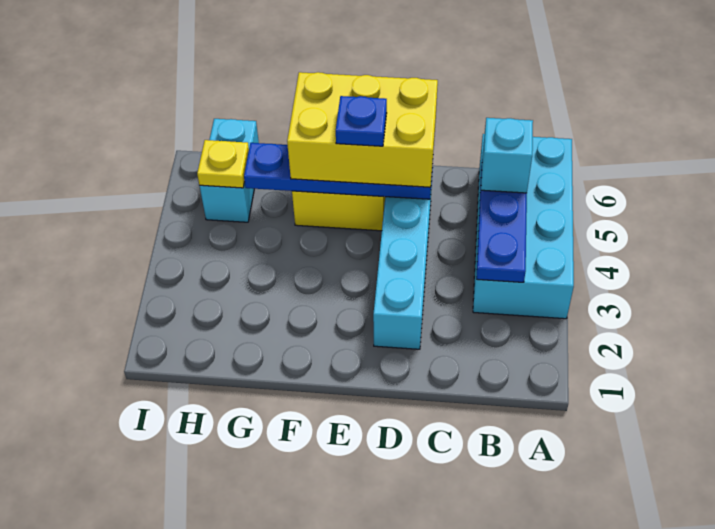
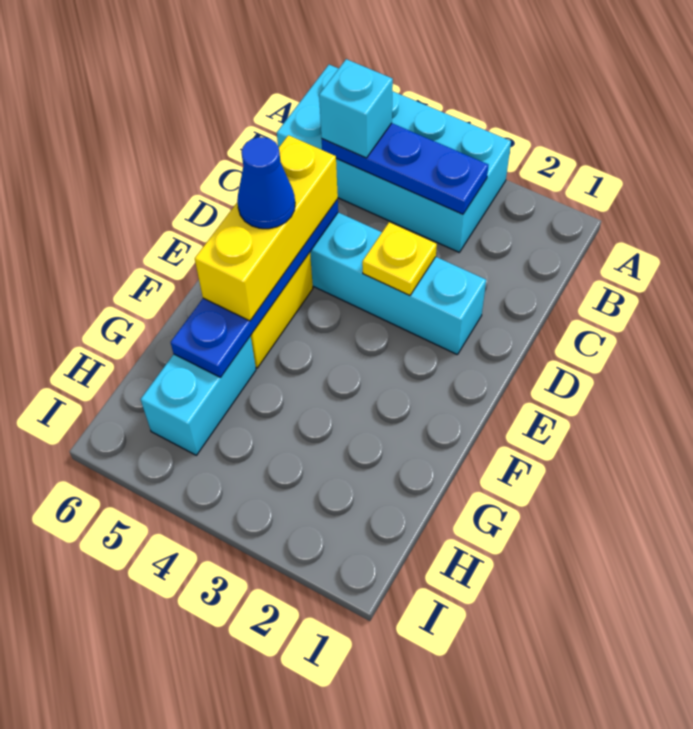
yellow brick D5:F6 level 3 -> yellow brick D5:F5 level 3
blue plate E5 level 4 -> blue cone E5 level 4
cyan brick H5:H6 level 1 -> cyan brick G5:H5 level 1
yellow plate H5 level 2 -> yellow plate D3 level 2

